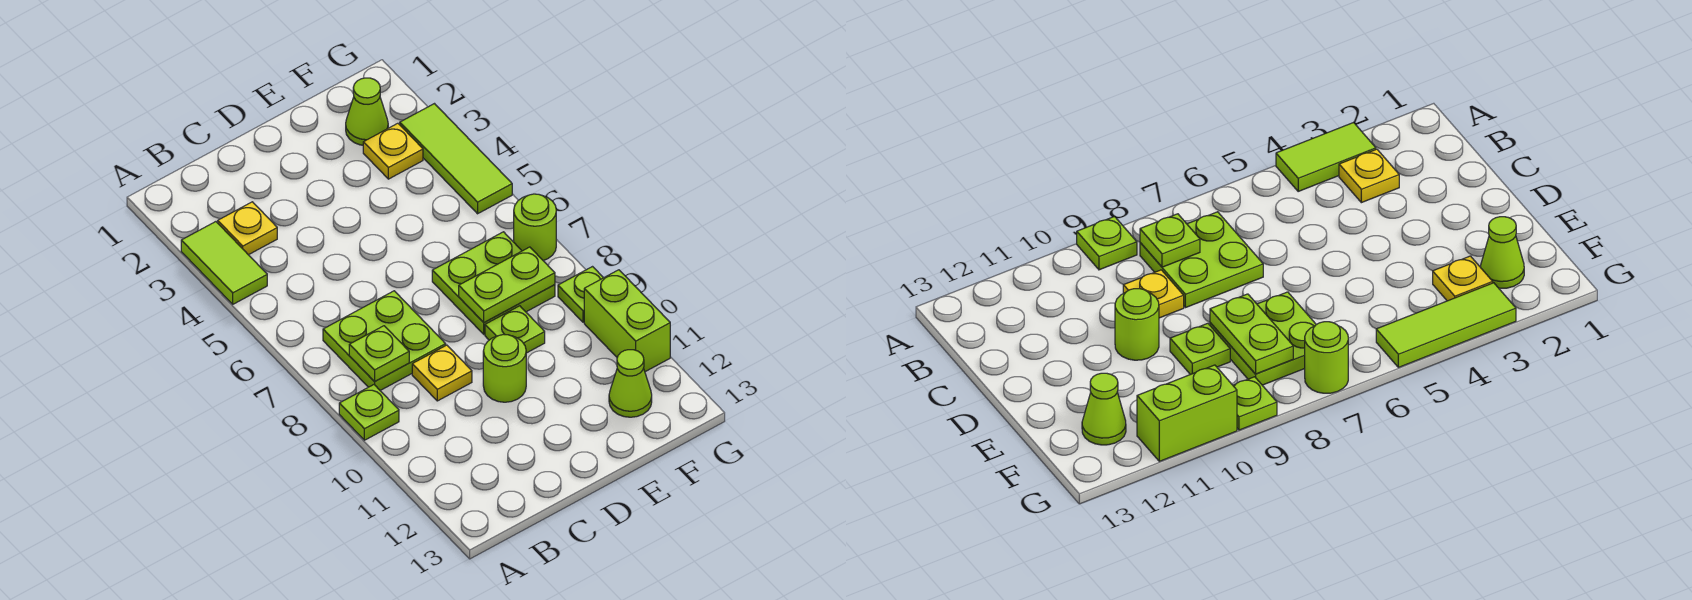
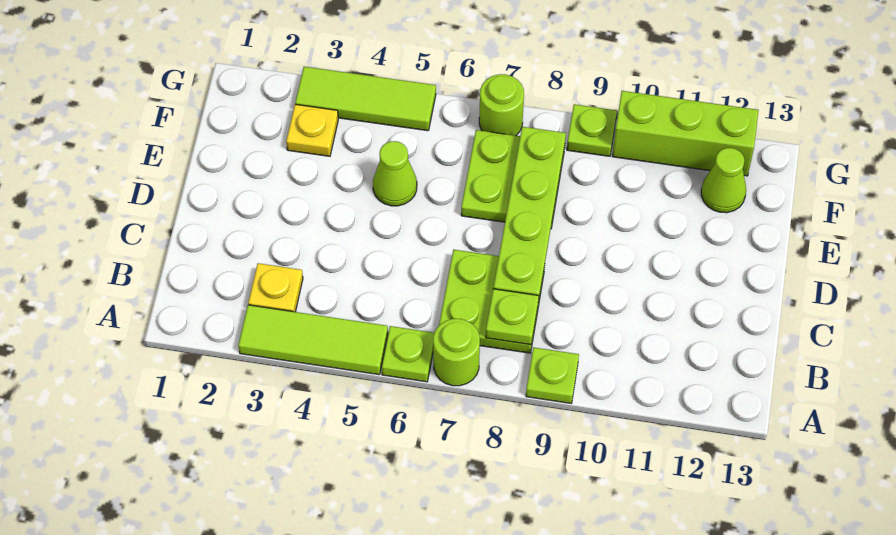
lime tile A3:A4 level 1 -> lime tile A3:A5 level 1
yellow plate C9 level 1 -> none
lime round brick D10 level 1 -> lime round brick A7 level 1
lime plate E8:F8 level 2 -> lime plate C8:F8 level 2
lime plate E9 level 1 -> lime plate A6 level 1
lime cone F2 level 1 -> lime cone E5 level 1
lime brick G10:G11 level 1 -> lime brick G10:G12 level 1

